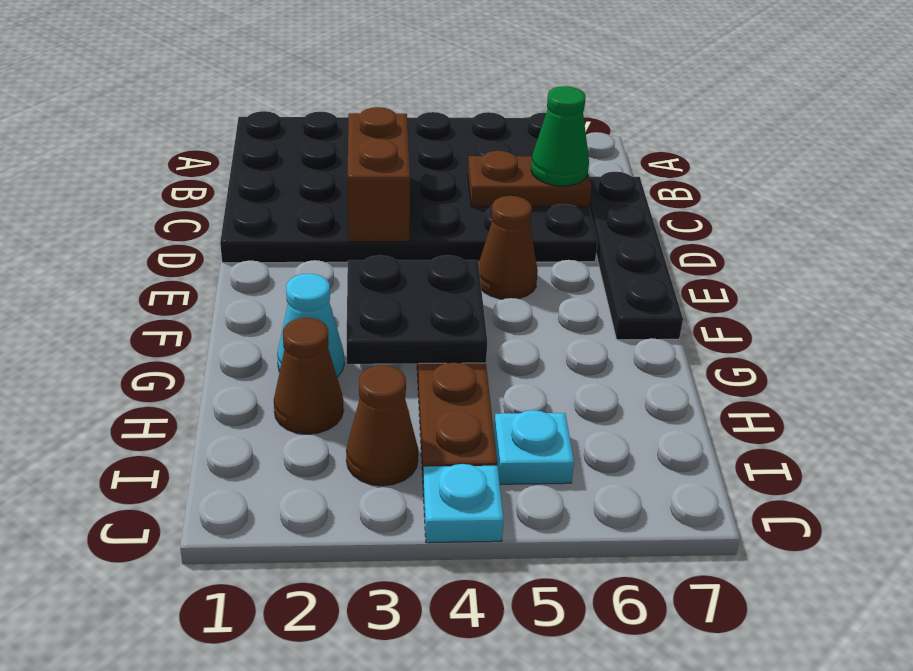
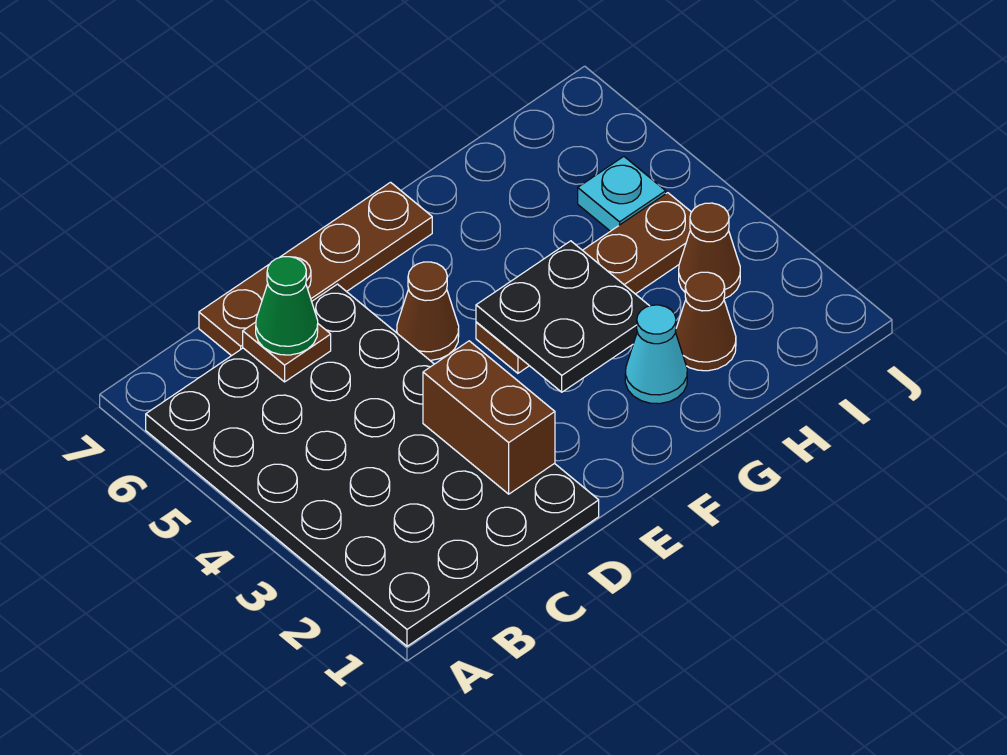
brown brick C3:D3 level 2 -> brown brick D2:D3 level 2
brown plate C5:C6 level 2 -> brown plate C6 level 2
black plate C7:F7 level 1 -> brown plate C7:F7 level 1
cyan plate J4 level 1 -> none

